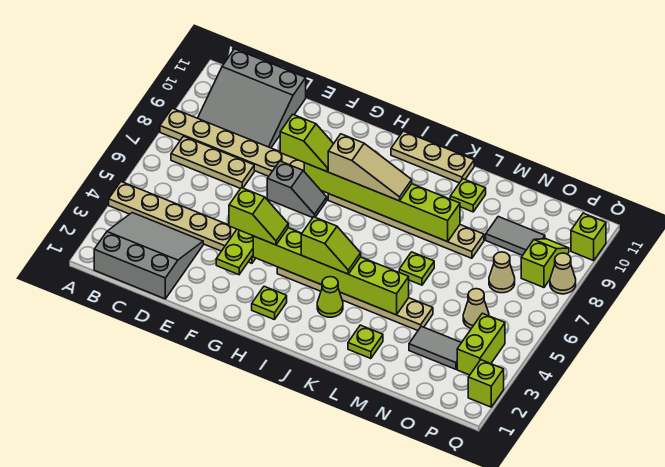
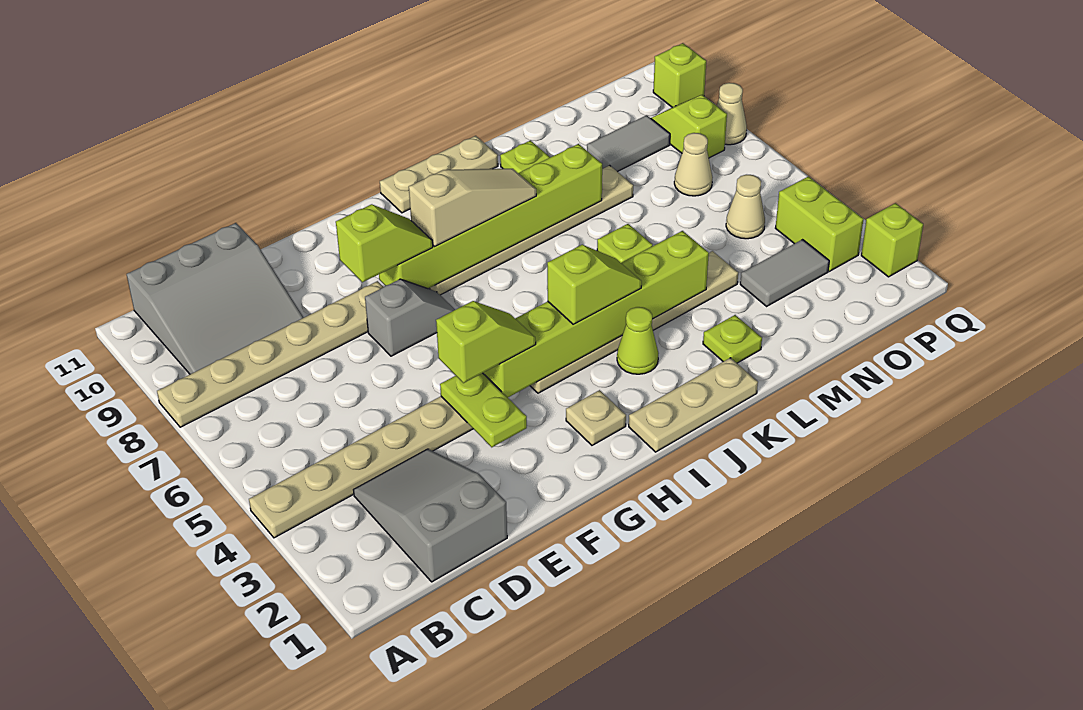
grey slope B1:D3 level 1 top 1 -> grey slope C1:D3 level 1 top 1
tan plate B7:D7 level 1 -> tan plate I1:K1 level 1
lime plate H2 level 1 -> tan plate H2 level 1

